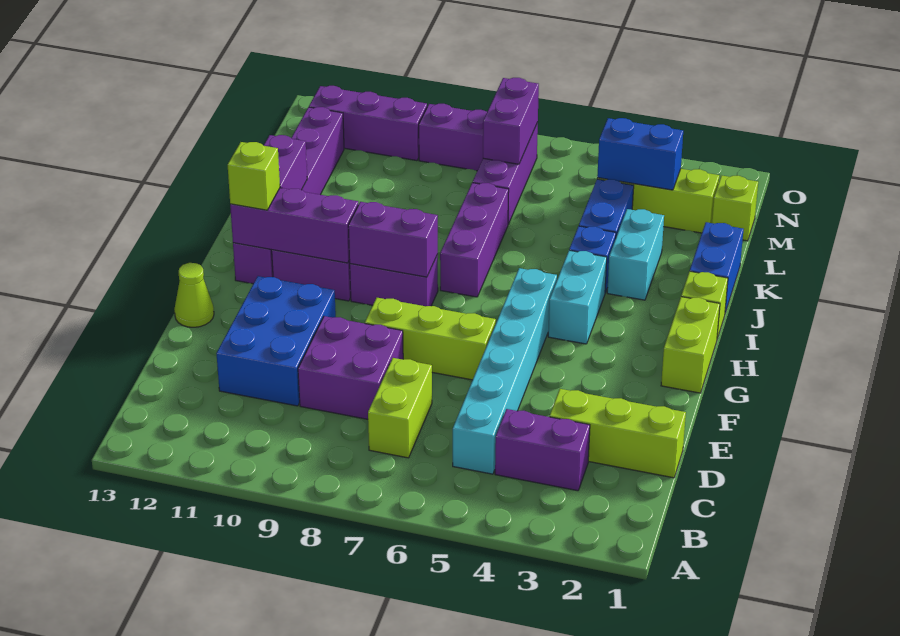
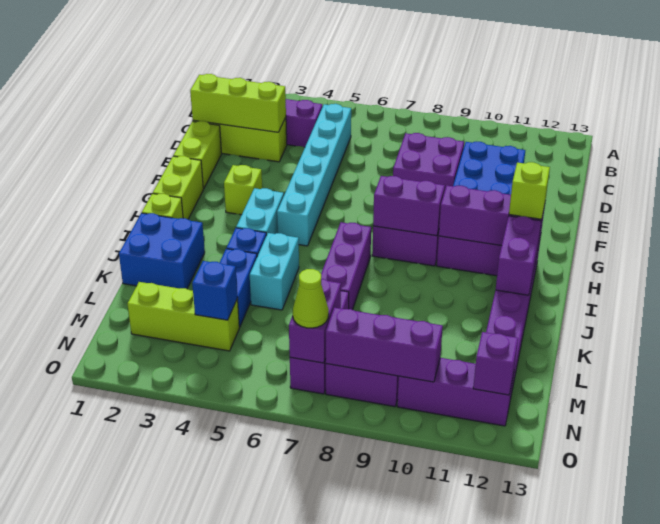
lime brick C7:D7 level 1 -> lime brick E1:F1 level 1
lime brick F6:F8 level 1 -> lime brick D1:D3 level 2
lime cone F13 level 1 -> lime cone N7 level 3
blue brick J1:K1 level 1 -> blue brick J1:K2 level 1
cyan brick J3:K3 level 1 -> cyan brick J5:K5 level 1
lime brick M1 level 1 -> lime brick G3 level 1
blue brick M3:M4 level 2 -> blue brick M4 level 2
none -> purple brick N8:N10 level 2
none -> purple brick N12 level 2

